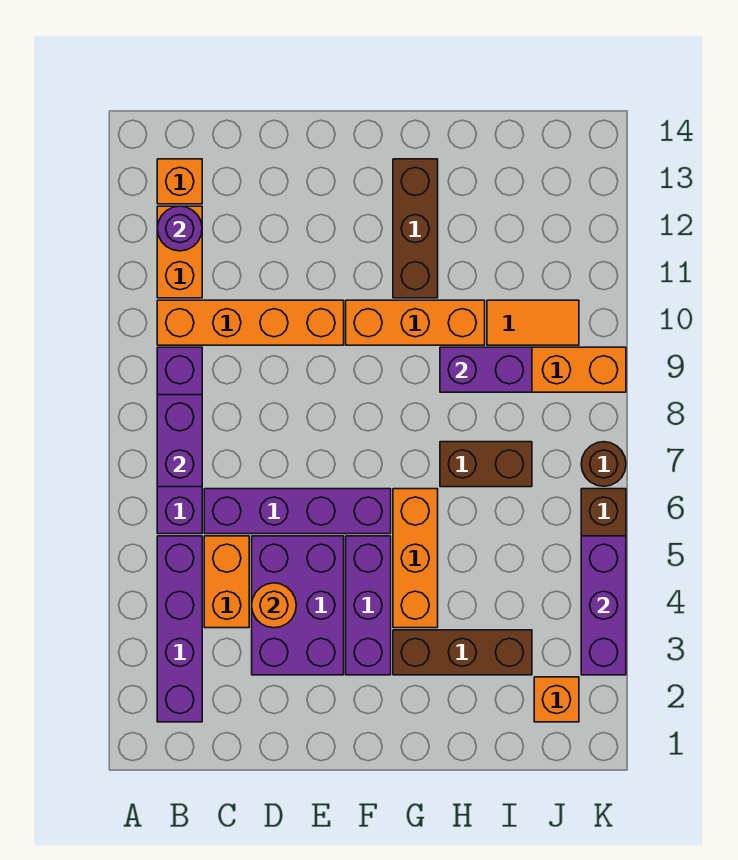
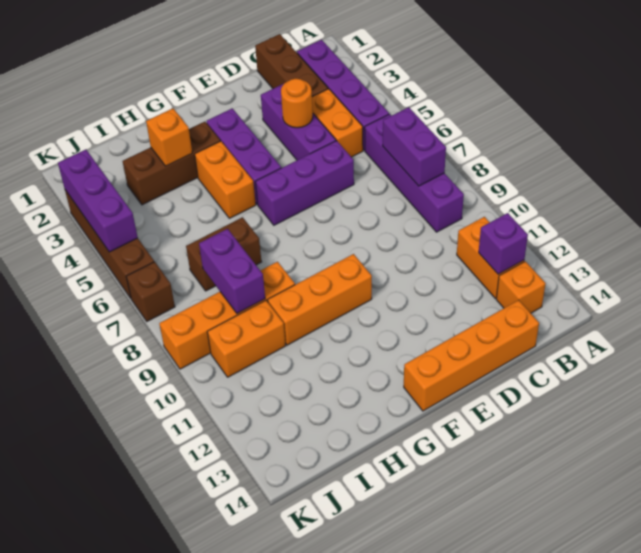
orange brick B10:E10 level 1 -> orange brick C14:F14 level 1
purple round brick B12 level 2 -> purple brick B12 level 2
purple brick C6:F6 level 1 -> purple brick D6:F6 level 1
purple brick D3:E5 level 1 -> purple brick D3:D5 level 1
orange brick G4:G6 level 1 -> orange brick G4:G5 level 1
brown brick G11:G13 level 1 -> brown brick C1:C3 level 1
purple brick H9:I9 level 2 -> purple brick I8:I9 level 2
orange tile I10:J10 level 1 -> orange brick I10:J10 level 1
orange brick J2 level 1 -> orange brick H3 level 2
brown round brick K7 level 1 -> brown brick K7 level 1

